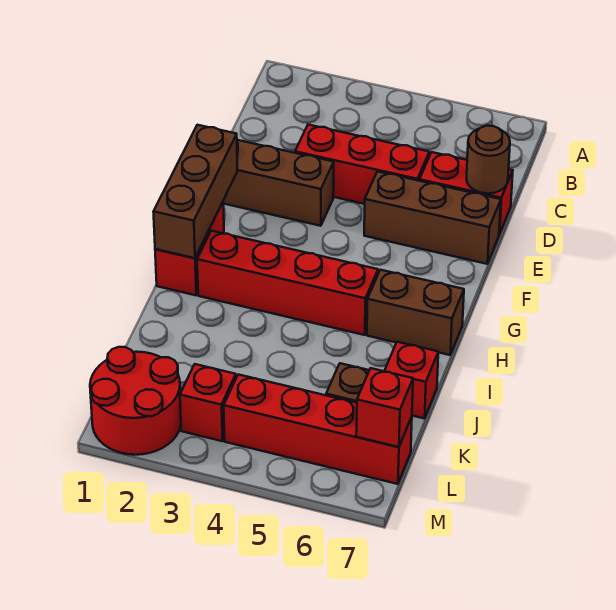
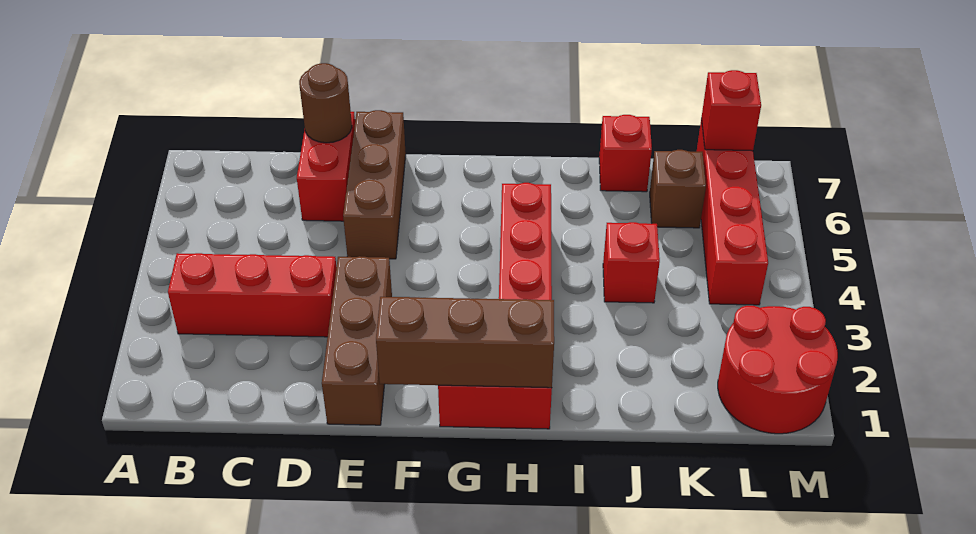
red brick D3:D5 level 1 -> red brick B3:D3 level 1
brown brick H6:H7 level 1 -> none
red brick L3 level 1 -> red brick J4 level 1

